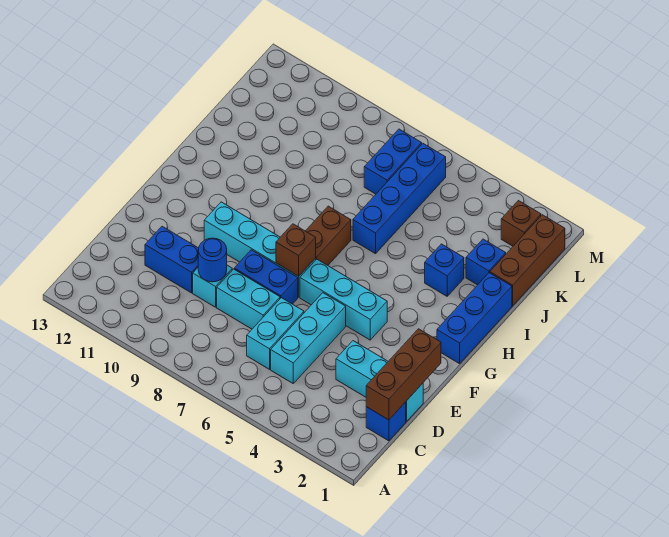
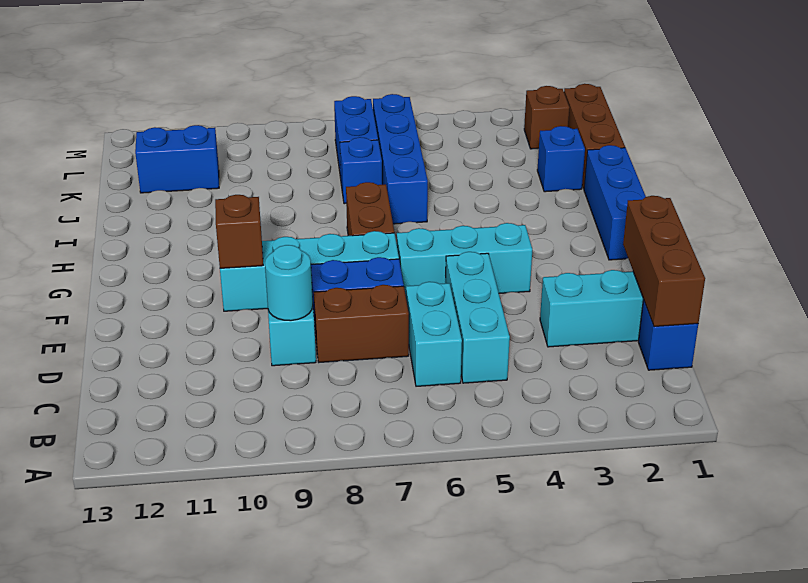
cyan brick D7:D8 level 1 -> brown brick D7:D8 level 1
blue round brick D9 level 2 -> cyan round brick D9 level 2
blue brick D10:D11 level 1 -> blue brick K11:K12 level 1
brown brick F7 level 2 -> brown brick F10 level 2
blue brick I3 level 1 -> blue brick J7 level 1

